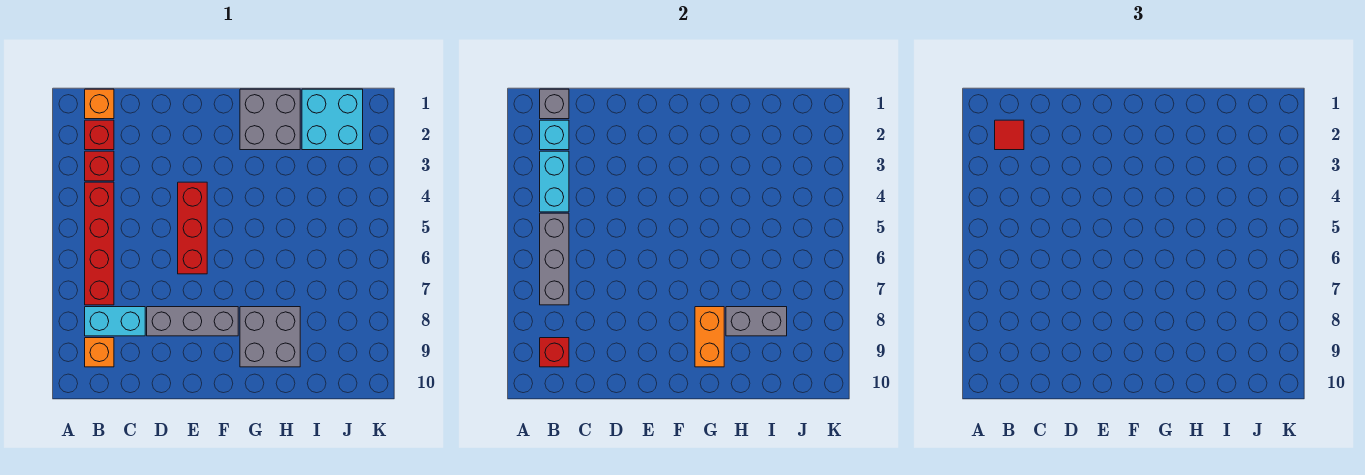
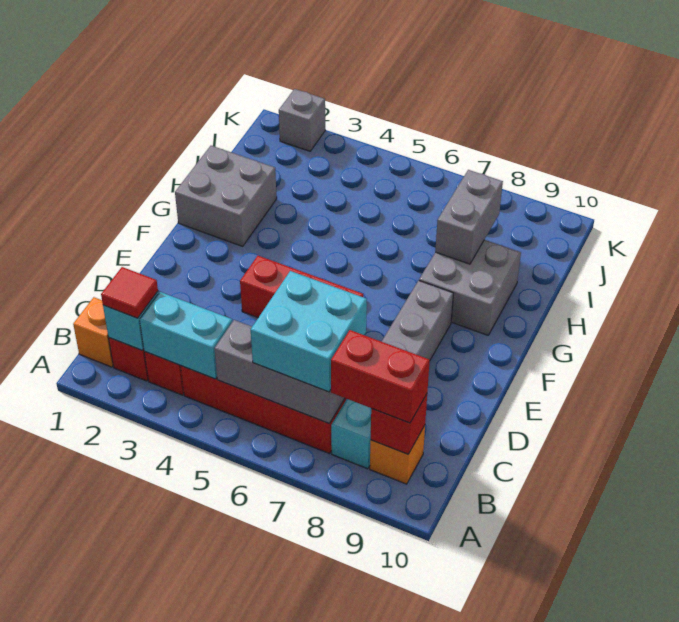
grey brick B1 level 2 -> grey brick K2 level 1
none -> red brick B8:B9 level 3
orange brick G8:G9 level 2 -> none
cyan brick I1:J2 level 1 -> cyan brick B6:C7 level 3

